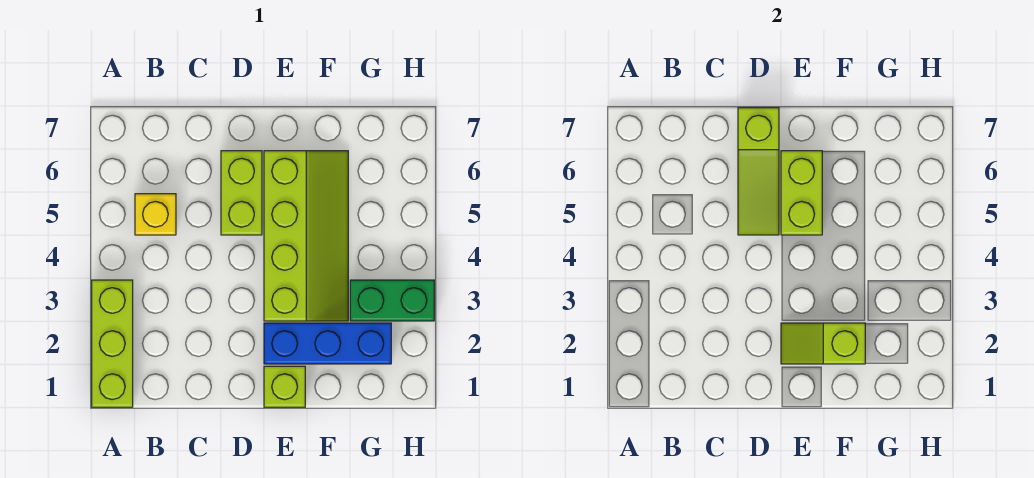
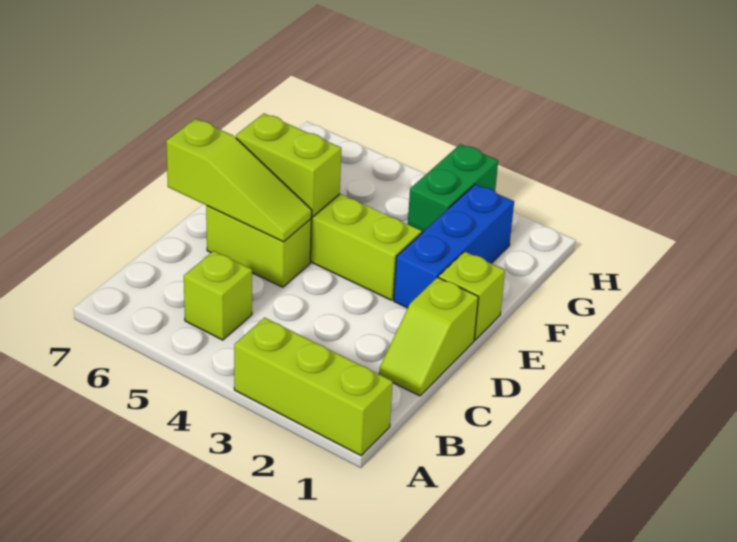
yellow brick B5 level 1 -> lime brick B5 level 1
lime slope E2:F2 level 2 top F -> lime slope C1:D1 level 1 top D

